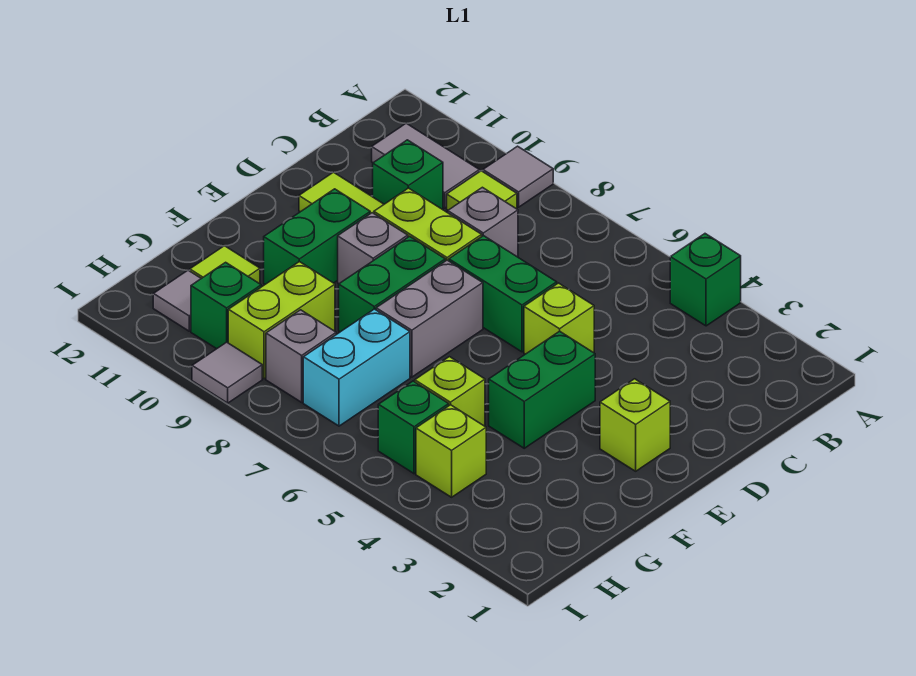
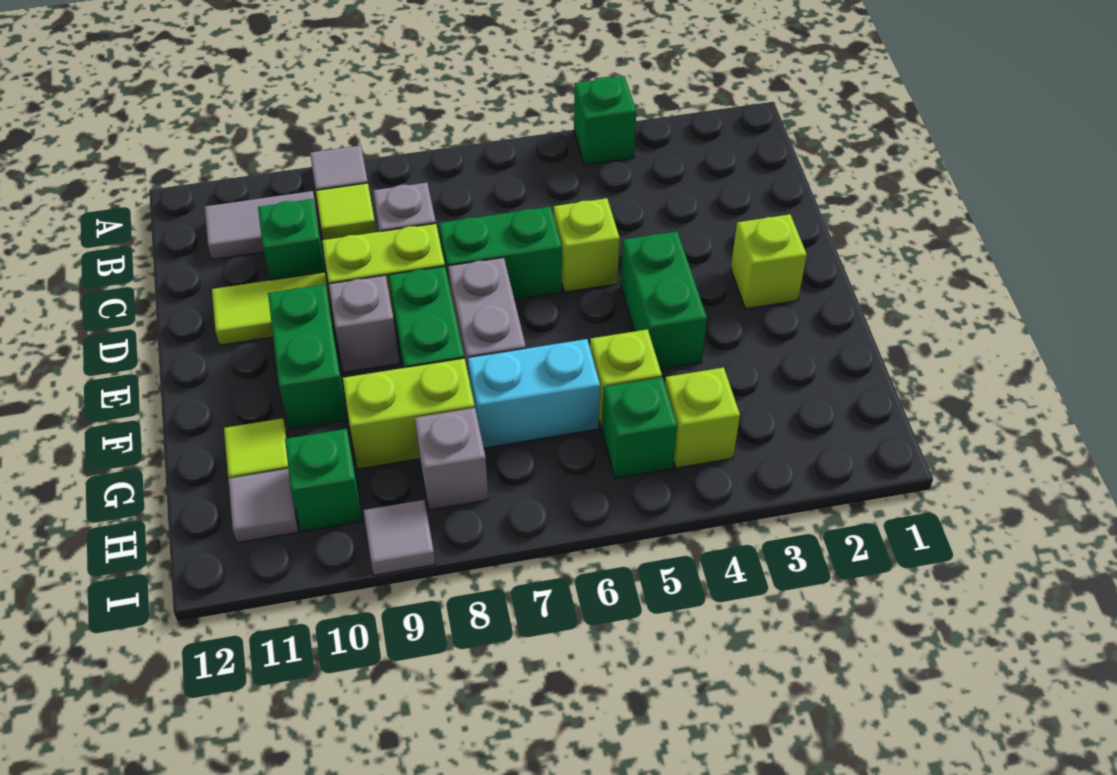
cyan brick G7:H7 level 1 -> cyan brick G6:G7 level 1
lime brick G9:H9 level 1 -> lime brick G8:G9 level 1

